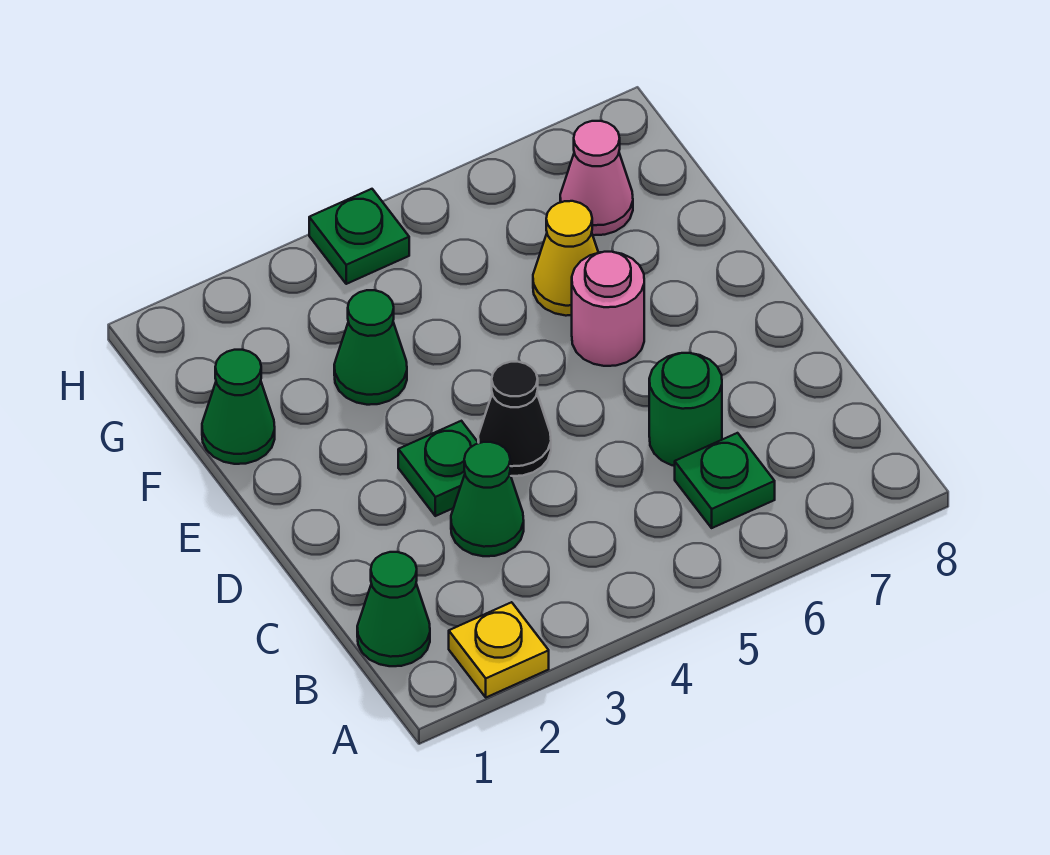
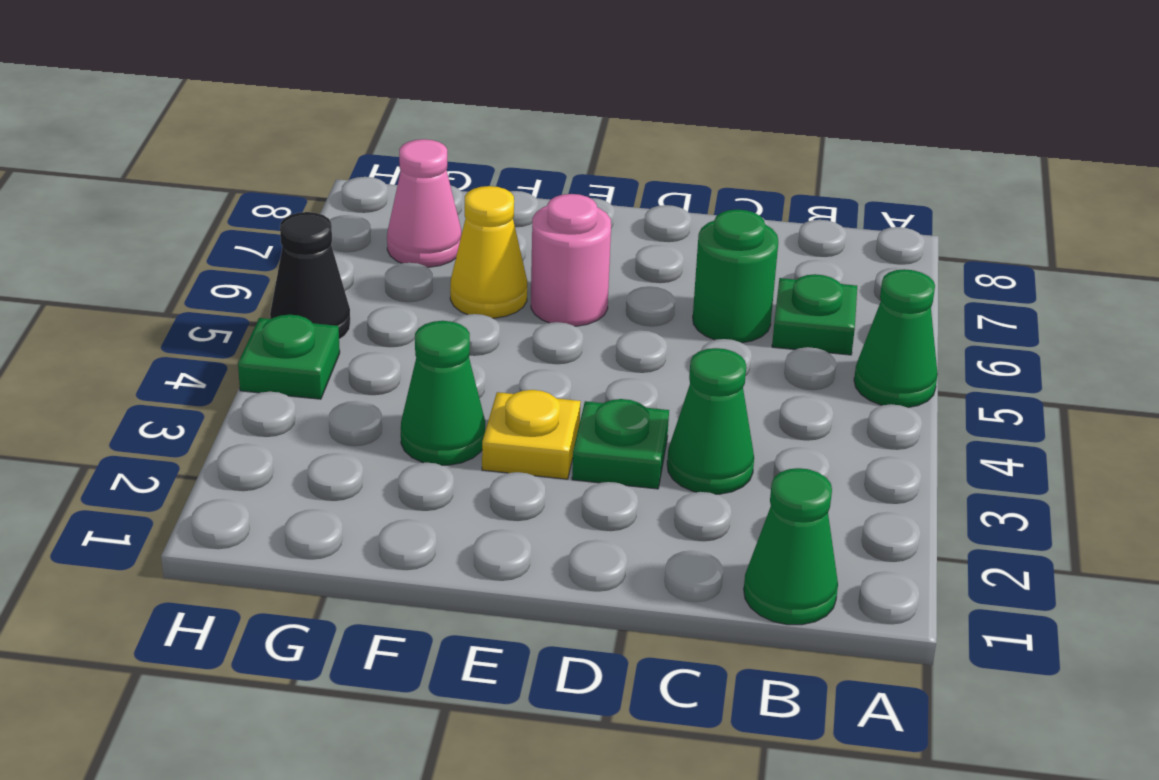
yellow plate A2 level 1 -> yellow plate E3 level 1
black cone D4 level 1 -> black cone H5 level 1
green cone F1 level 1 -> green cone A5 level 1

